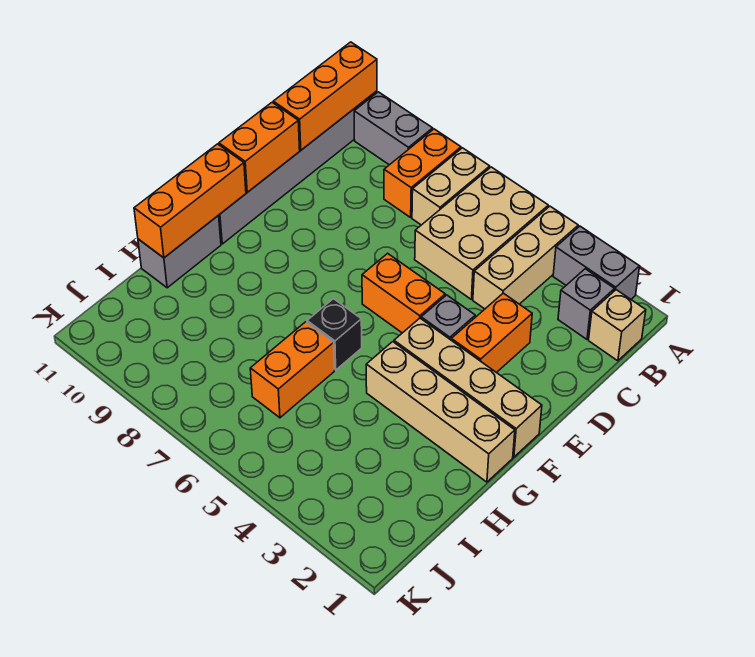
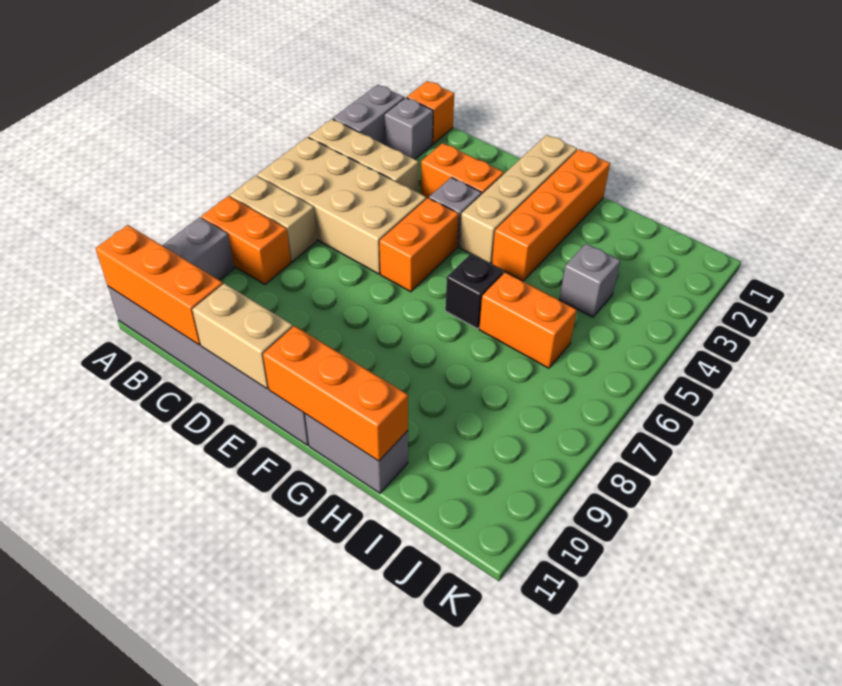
tan brick A5:C6 level 1 -> tan brick A5:D6 level 1
tan brick B1 level 1 -> orange brick B1 level 1
orange brick D11:E11 level 2 -> tan brick D11:E11 level 2
tan brick G1:G4 level 1 -> orange brick G1:G4 level 1
none -> grey brick I4 level 1

